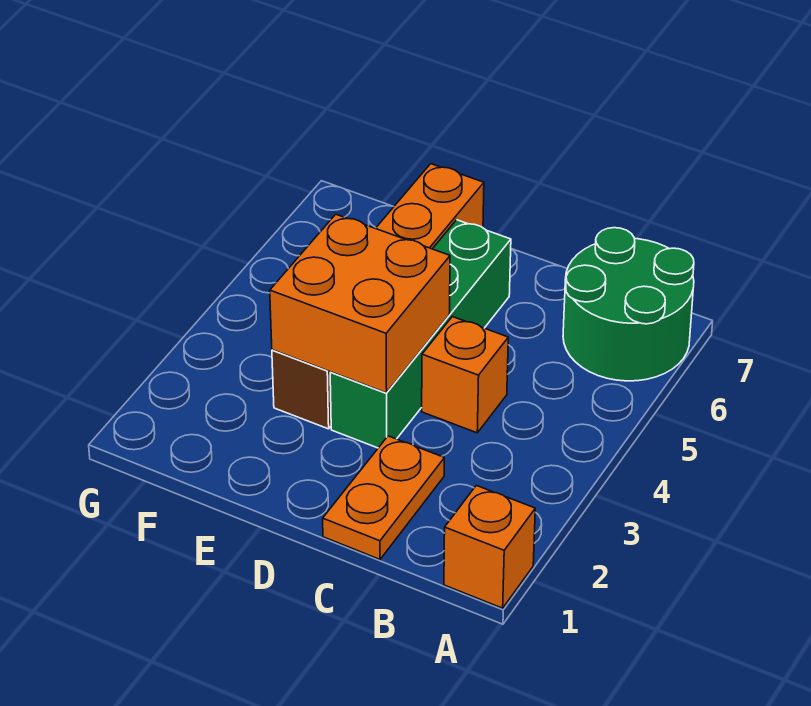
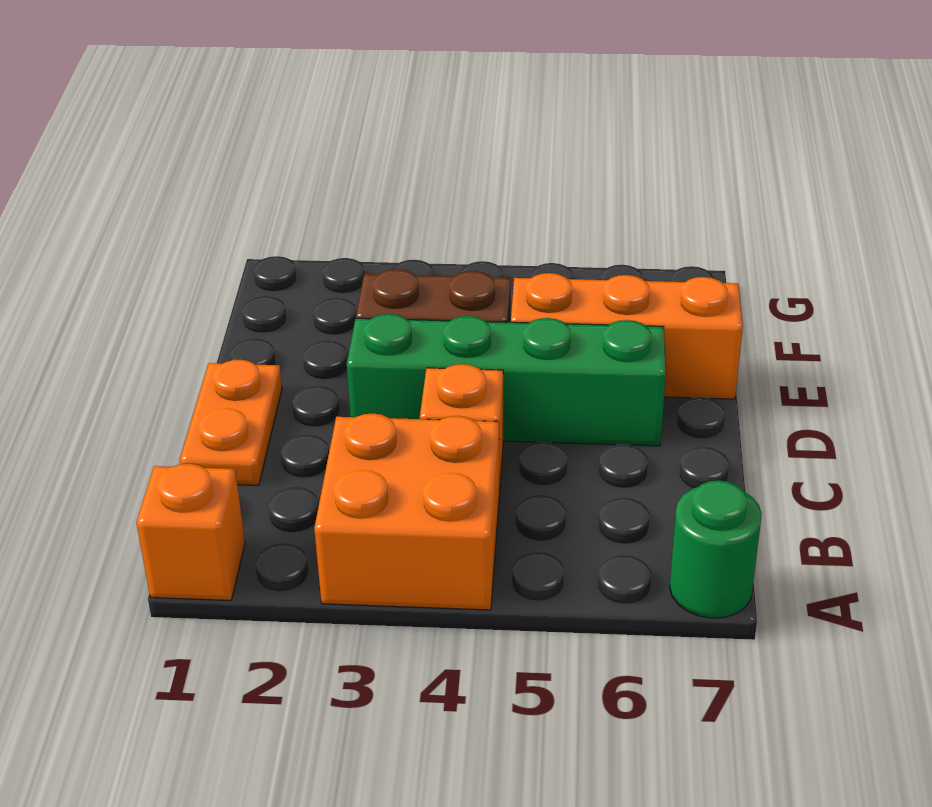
green round brick A6:B7 level 1 -> green round brick A7 level 1
orange plate C1:C2 level 1 -> orange plate C1:D1 level 1
orange brick D3:E4 level 2 -> orange brick A3:B4 level 1

